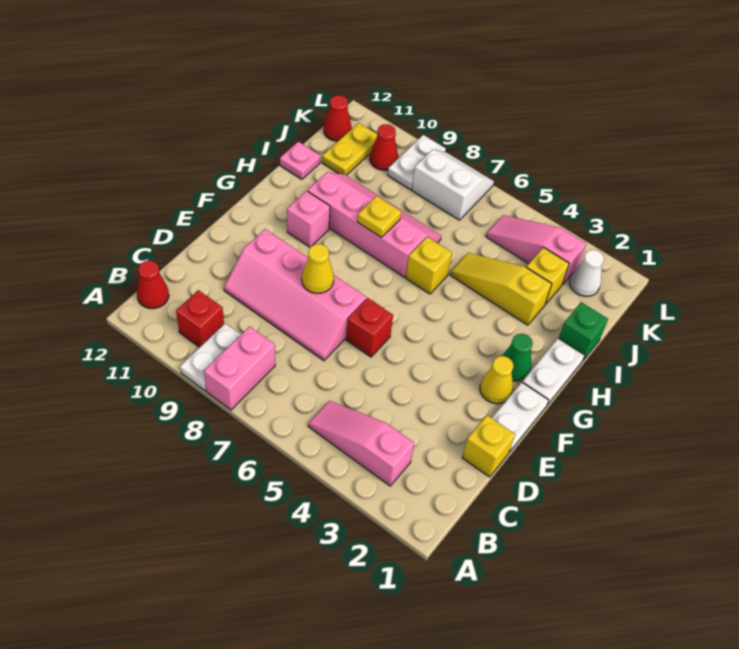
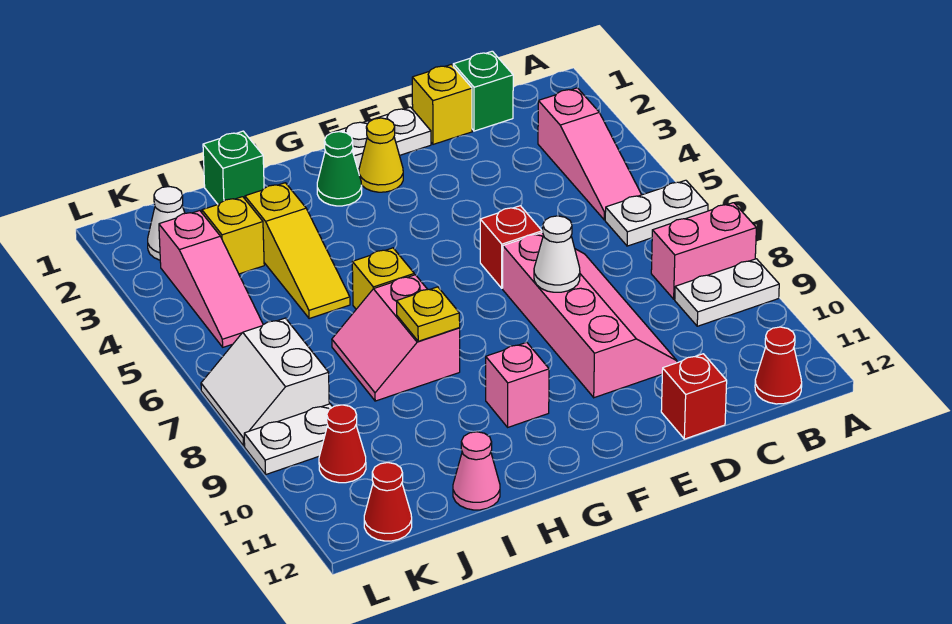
red brick B10 level 1 -> red brick D12 level 1
none -> green brick C1 level 1
yellow cone E8 level 2 -> white cone E8 level 2
white plate G1:H1 level 1 -> white plate A6:B6 level 1
pink slope H7:I10 level 1 top H -> pink slope H7:I8 level 1 top H
pink plate I12 level 1 -> pink cone I12 level 1
yellow plate J11:K11 level 1 -> none

